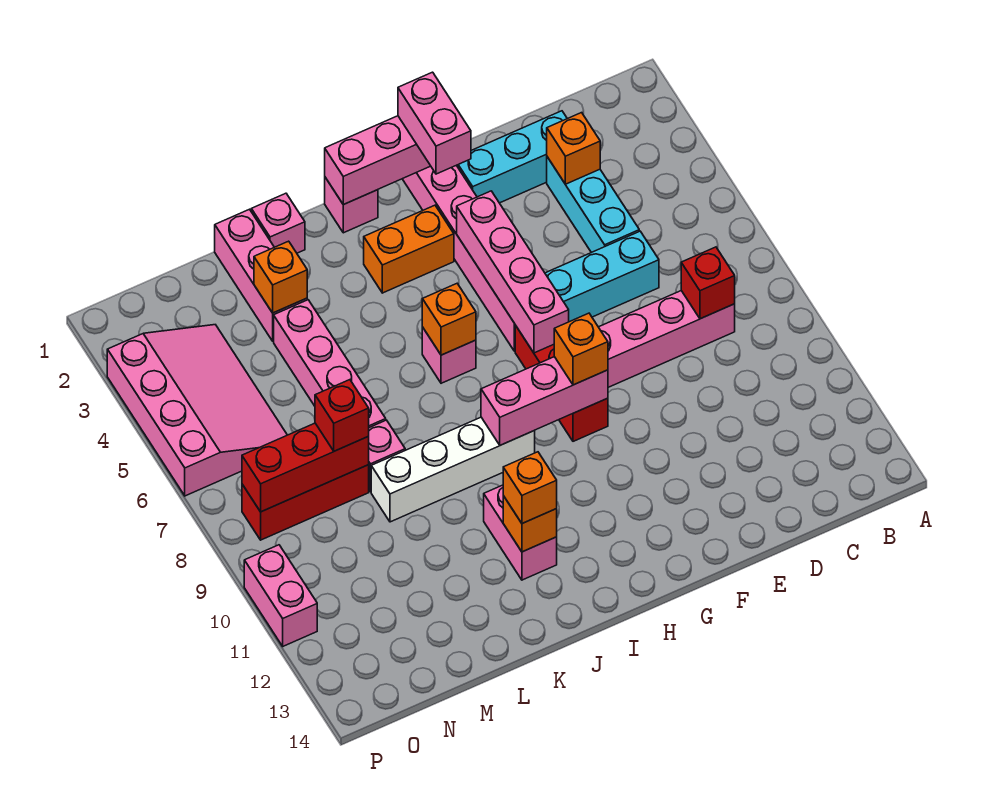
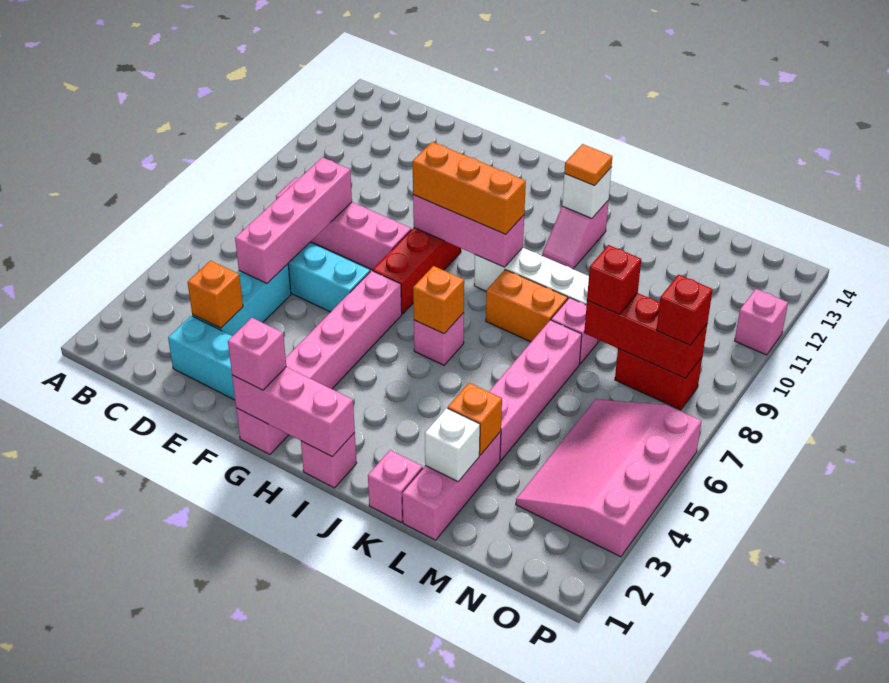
red brick C8 level 2 -> red brick O8 level 3
pink brick G1:G2 level 3 -> pink brick G1 level 3
pink brick G4:G7 level 2 -> pink brick D5:D8 level 2
orange brick G9 level 3 -> orange brick G9:I9 level 3
orange brick H3:I3 level 1 -> orange brick J8:K8 level 1
pink brick J11:J12 level 1 -> pink slope J11:J12 level 1 top 12
orange brick J12 level 2 -> white brick J12 level 2
orange brick J12 level 3 -> orange tile J12 level 3
none -> white brick L2 level 2
red brick M8:O8 level 1 -> red brick N8:O8 level 1
pink brick P10:P11 level 1 -> pink brick P11 level 1

